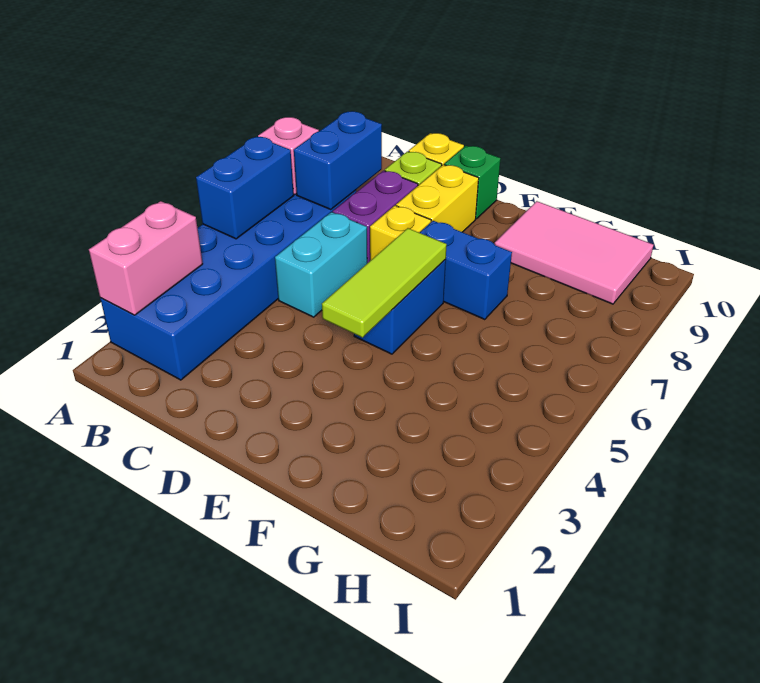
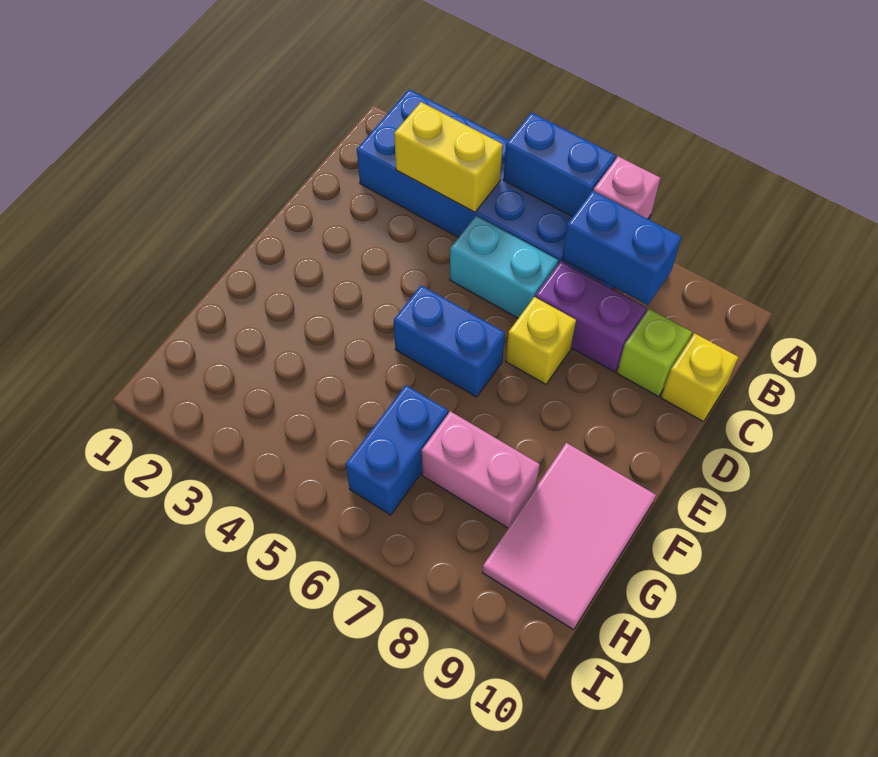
pink brick A2:A3 level 2 -> pink brick G7:G8 level 1
yellow brick D8:D9 level 1 -> yellow brick B3:B4 level 2
green brick D10 level 1 -> none
lime tile E4:E6 level 2 -> none
blue brick E7:F7 level 1 -> blue brick G6:H6 level 1

